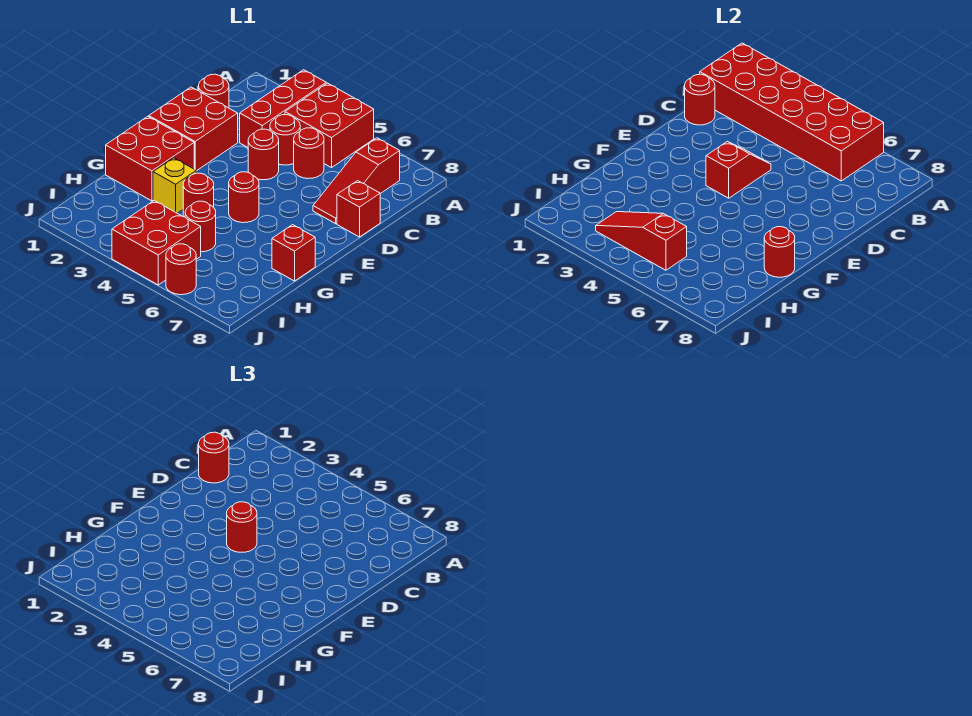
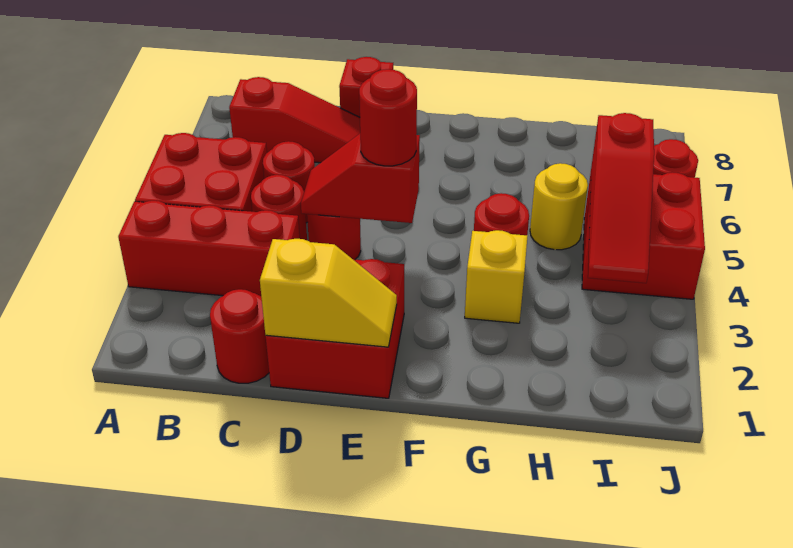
red brick A1:B6 level 2 -> none
red round brick C1 level 2 -> none
red round brick C1 level 3 -> none
none -> yellow slope D1:E1 level 2 top D
red brick F1:G2 level 1 -> none
red round brick F5 level 1 -> none
red brick G8 level 1 -> none
red round brick G8 level 2 -> none
red round brick H5 level 1 -> yellow round brick H5 level 1

